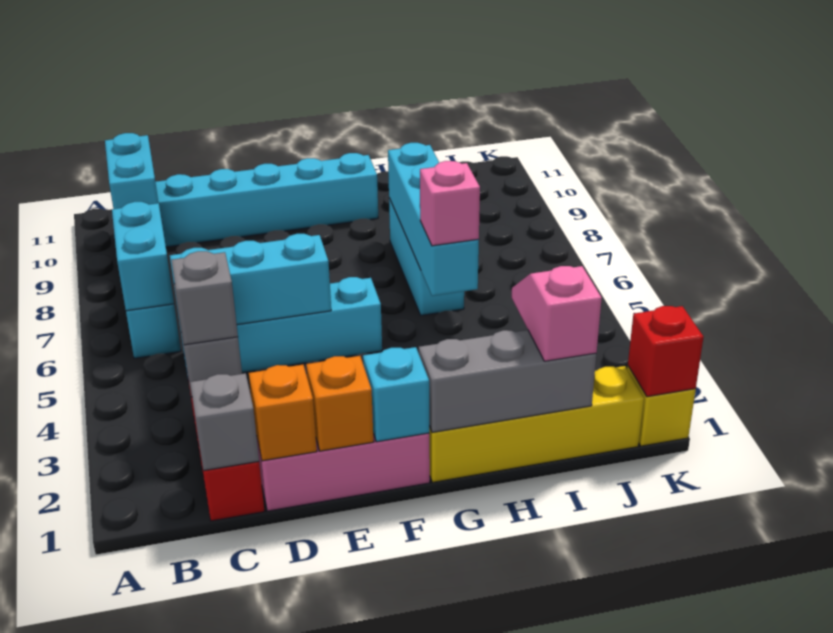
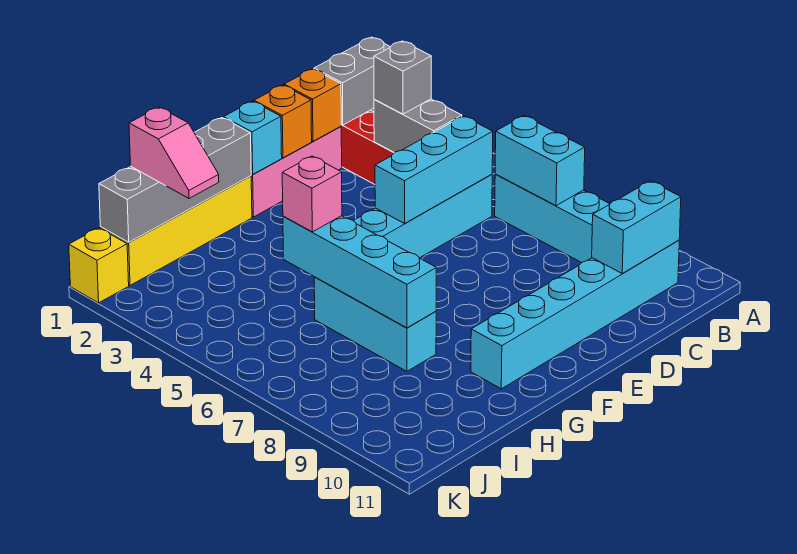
cyan brick B9:B10 level 2 -> cyan brick B10:C10 level 2
grey brick C1 level 2 -> grey brick B1:C1 level 2
grey brick G1:I1 level 2 -> grey brick G1:J1 level 2
red brick K1 level 2 -> none

